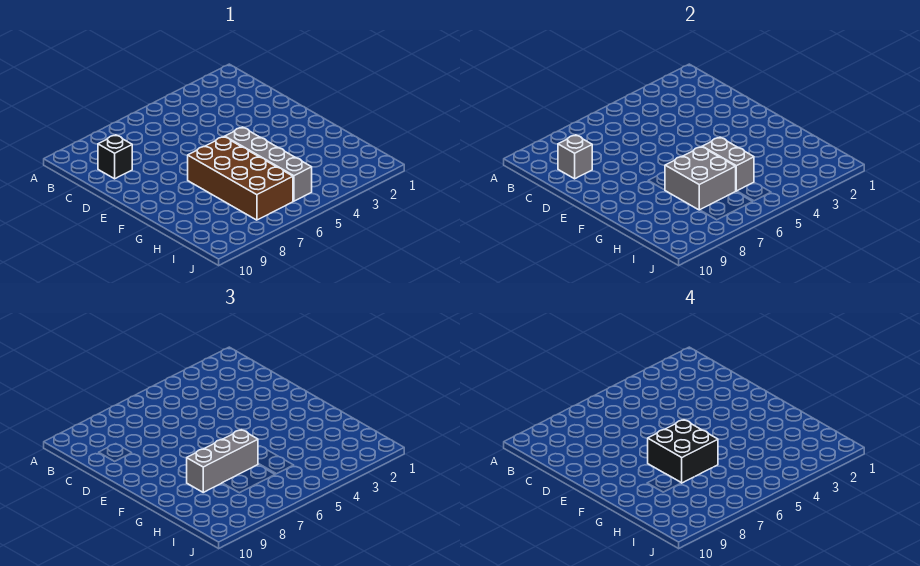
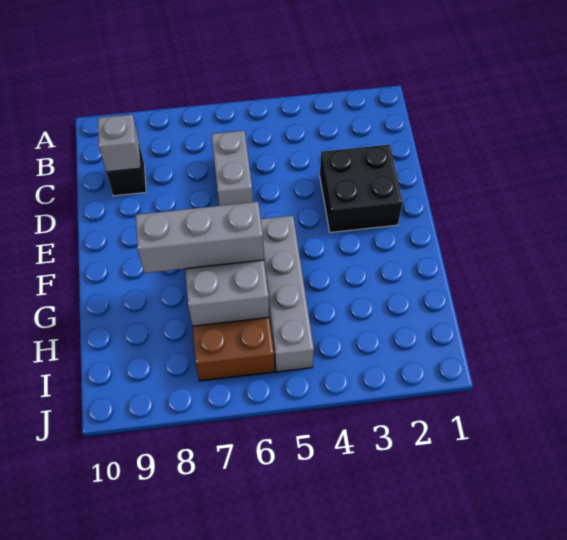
black brick F6:G7 level 4 -> black brick D2:E3 level 1
grey brick G5:H5 level 2 -> grey brick C6:D6 level 1

